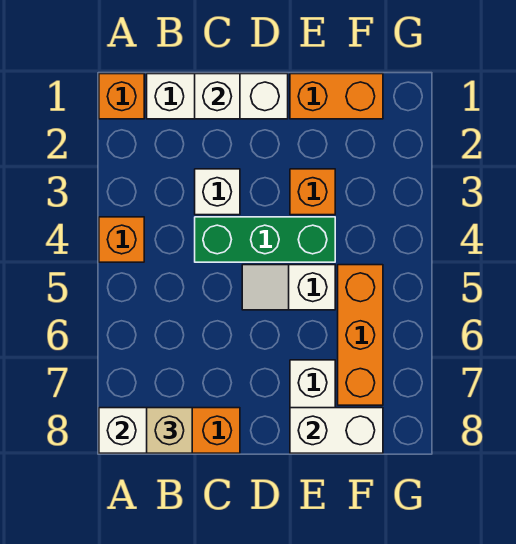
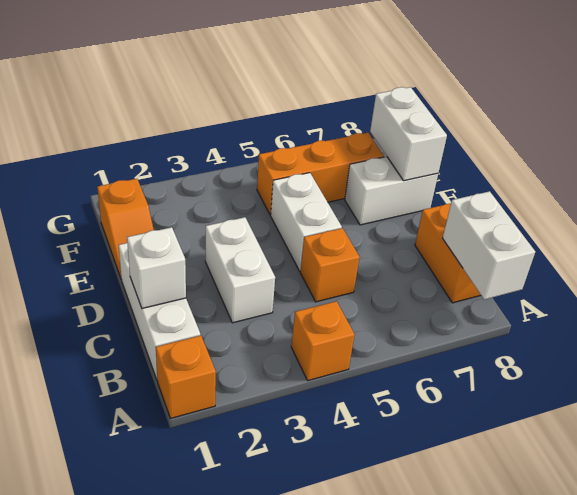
tan brick B8 level 3 -> none
white brick C3 level 1 -> white brick C3:D3 level 1
green brick C4:E4 level 1 -> none
white slope D5:E5 level 1 top E -> white brick D5:E5 level 1
orange brick E1:F1 level 1 -> orange slope E1:F1 level 1 top F
orange brick E3 level 1 -> orange brick C5 level 1

